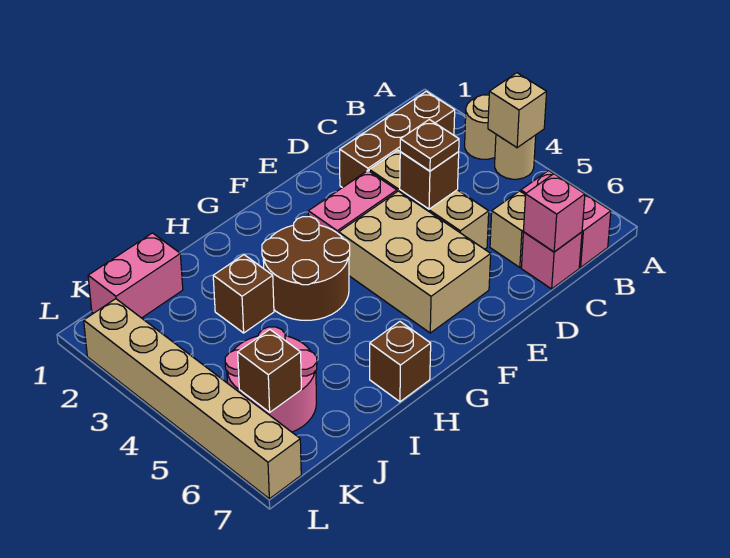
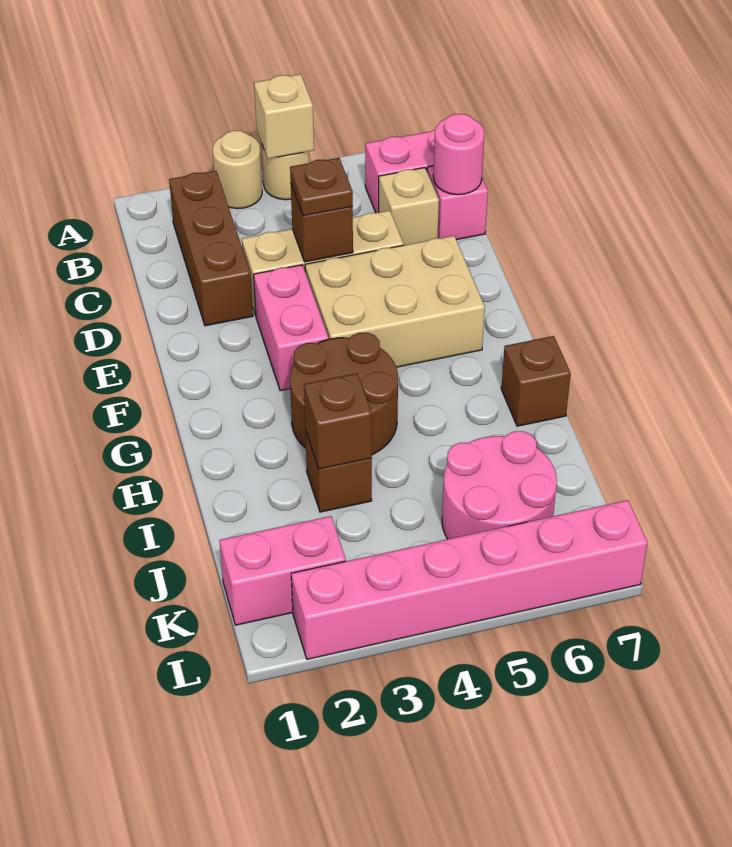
pink brick C7 level 2 -> pink round brick C7 level 2
pink brick J1:K1 level 1 -> pink brick K1:K2 level 1
brown brick K6 level 2 -> brown brick I3 level 2
tan brick L2:L7 level 1 -> pink brick L2:L7 level 1

